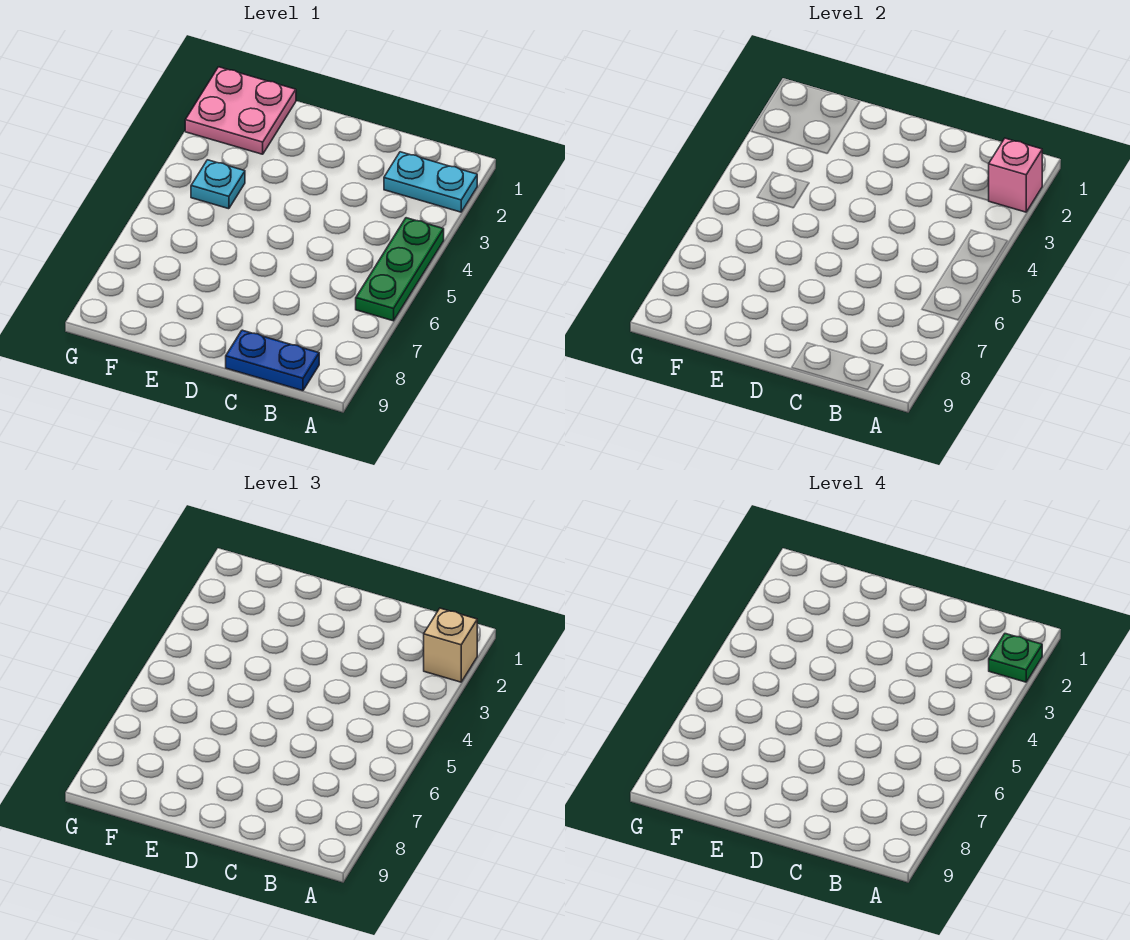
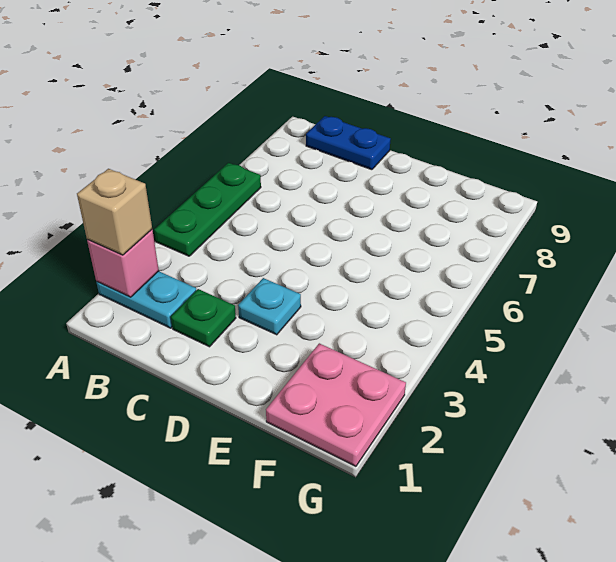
green plate A2 level 4 -> green plate C2 level 1
cyan plate F4 level 1 -> cyan plate D3 level 1

